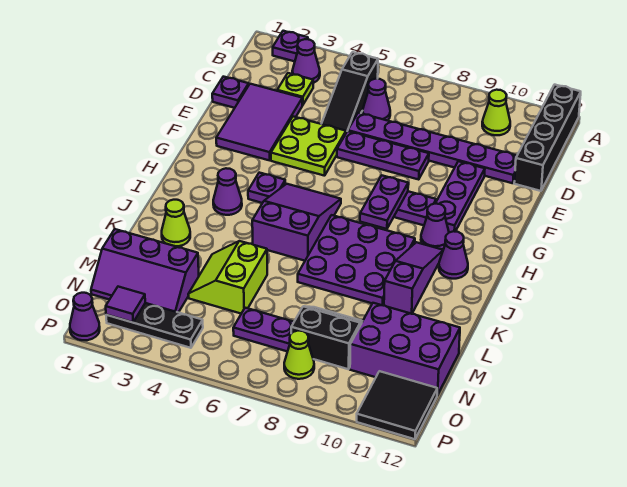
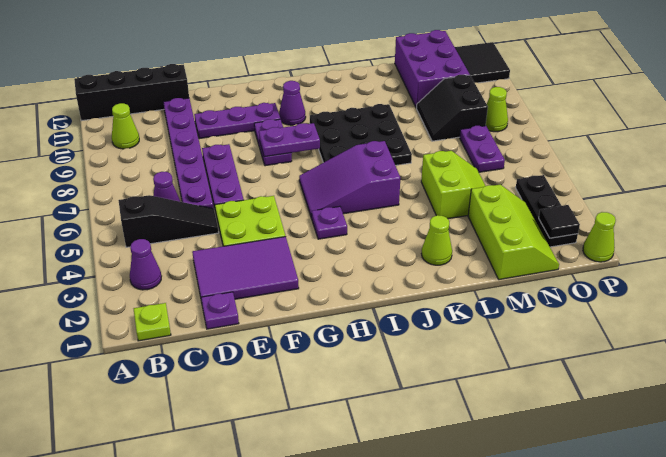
purple plate A2 level 1 -> none
lime plate C3 level 1 -> lime plate B1 level 1
purple cone I3 level 1 -> none
purple plate I7:K9 level 1 -> black plate I7:K9 level 1
purple slope I10:K10 level 1 top K -> none
purple cone I11 level 1 -> none
lime slope L4:M5 level 1 top 5 -> lime slope L4:M5 level 1 top L
purple slope M1:N3 level 1 top M -> lime slope M1:N3 level 1 top M
purple tile O2 level 2 -> black tile O2 level 2
purple cone P1 level 1 -> lime cone P1 level 1

